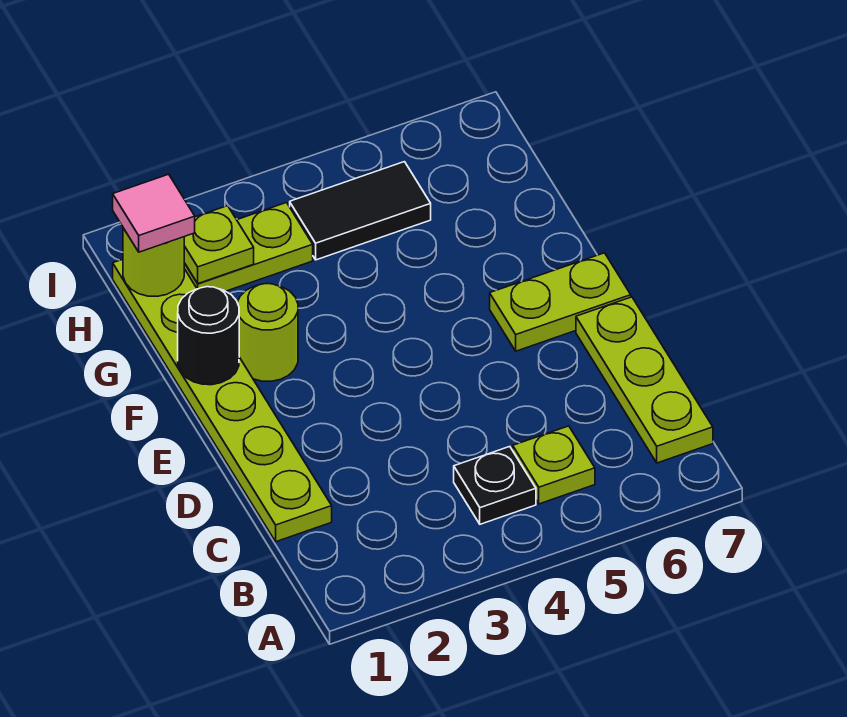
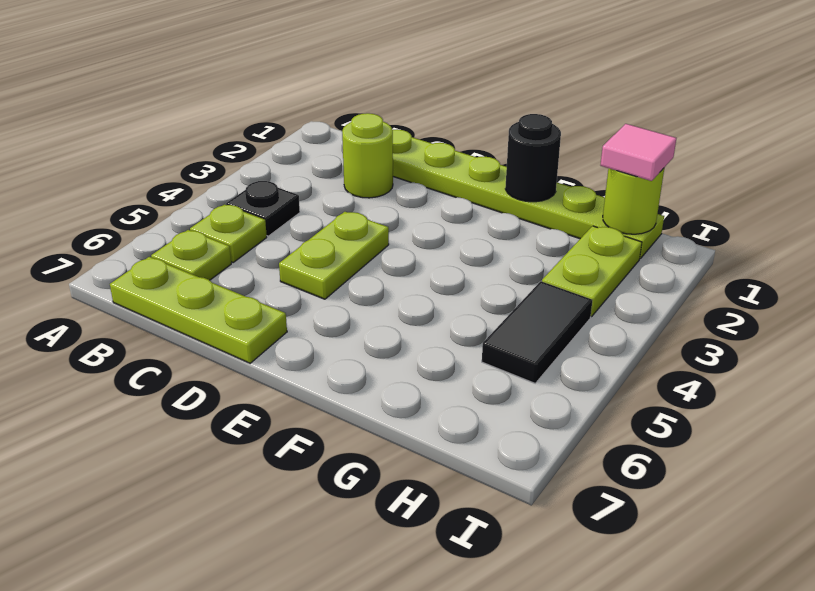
lime plate E6:E7 level 1 -> lime plate D4:D5 level 1
lime round brick F2 level 1 -> lime round brick C2 level 1
lime plate H2 level 2 -> lime plate B6 level 1

